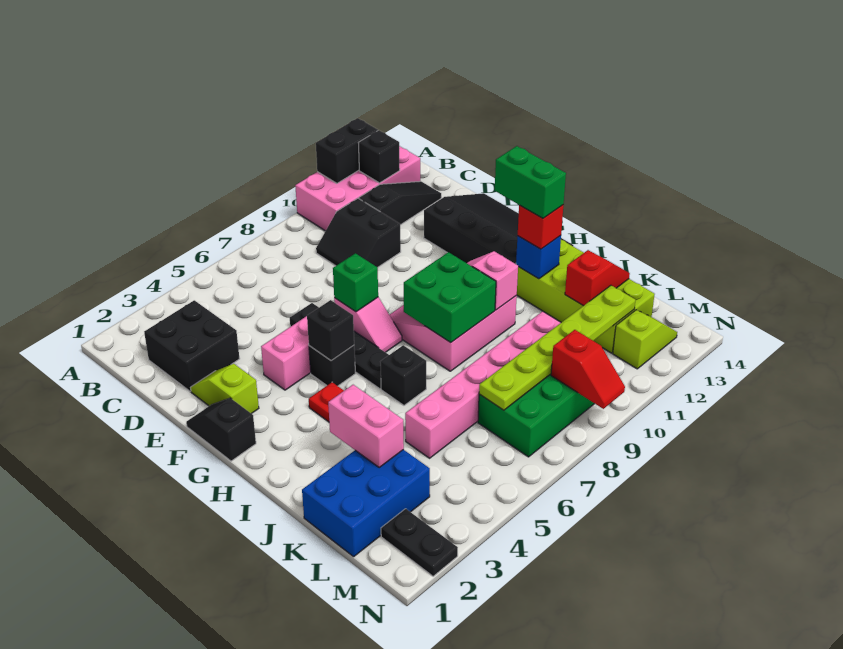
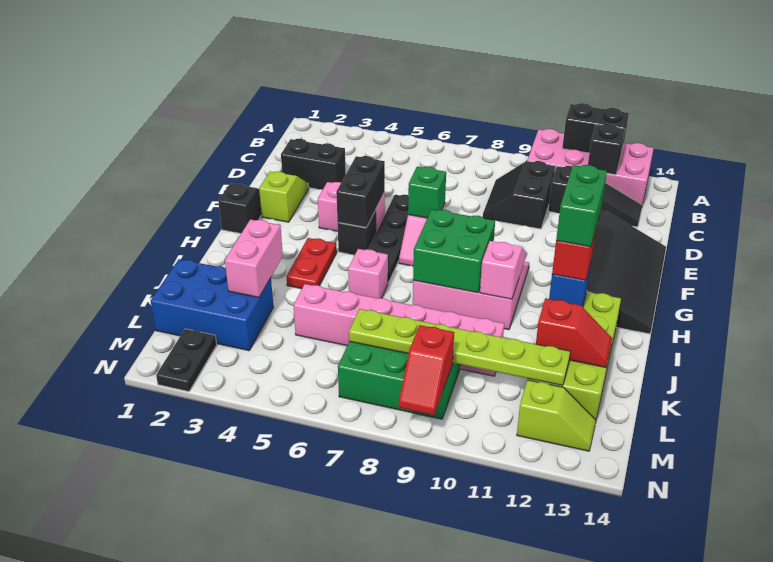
black brick C2:D3 level 1 -> black brick D2:D3 level 1
black brick G5 level 2 -> black brick F5:G5 level 2
black brick I6 level 1 -> pink brick I6 level 1

